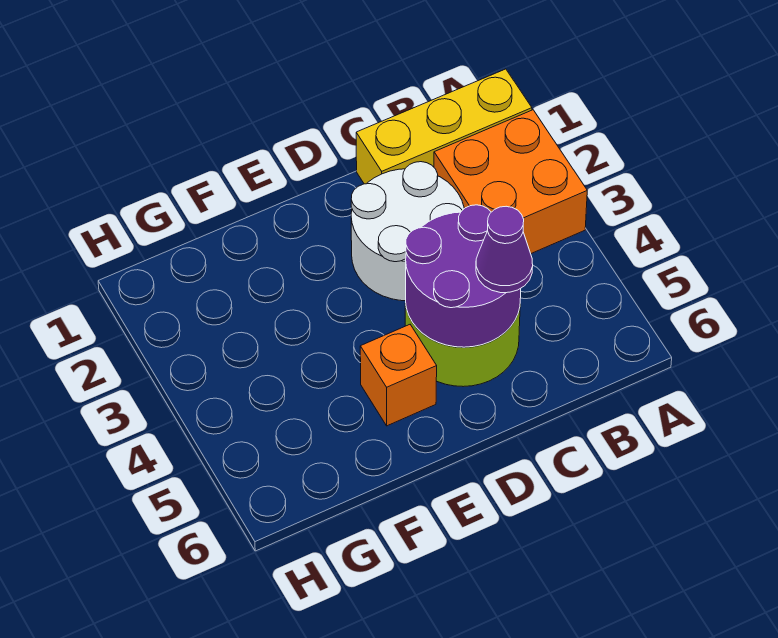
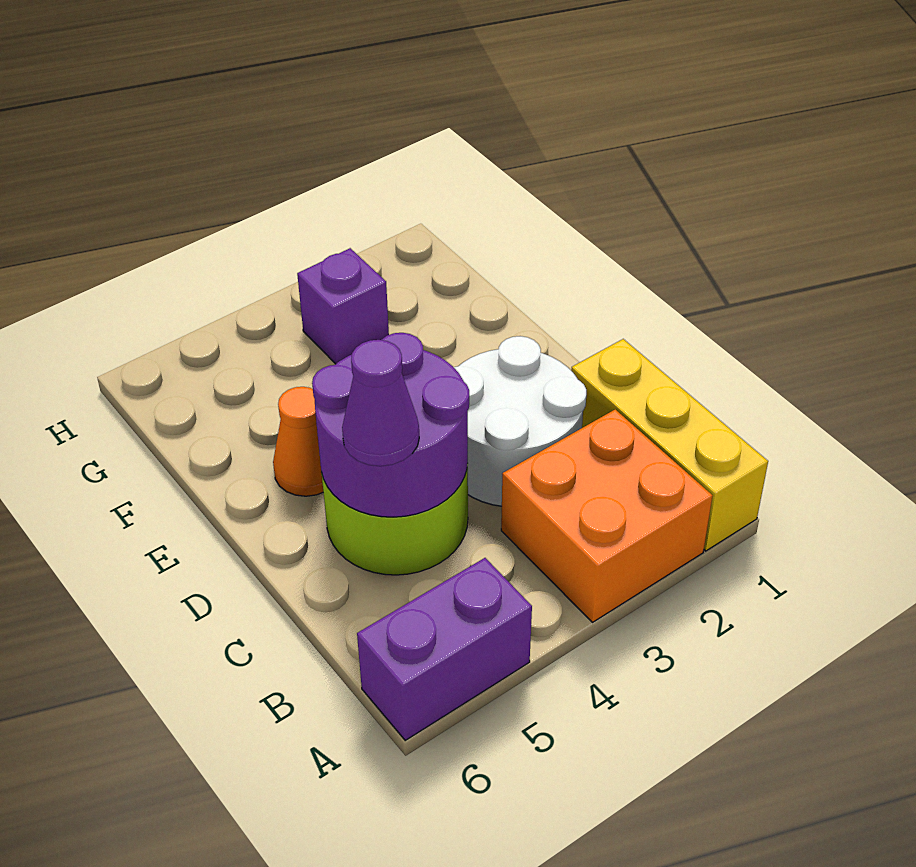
none -> purple brick A5:A6 level 1
orange brick E5 level 1 -> orange cone E5 level 1
none -> purple brick G3 level 1

